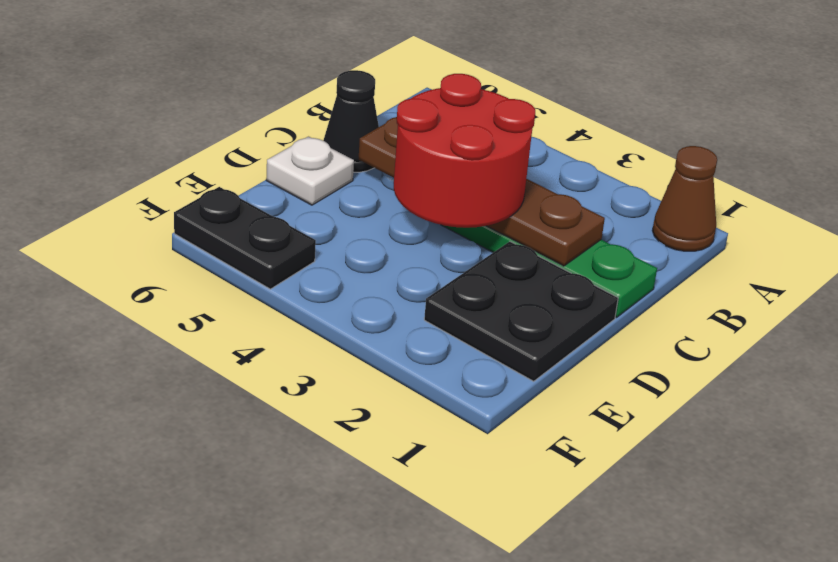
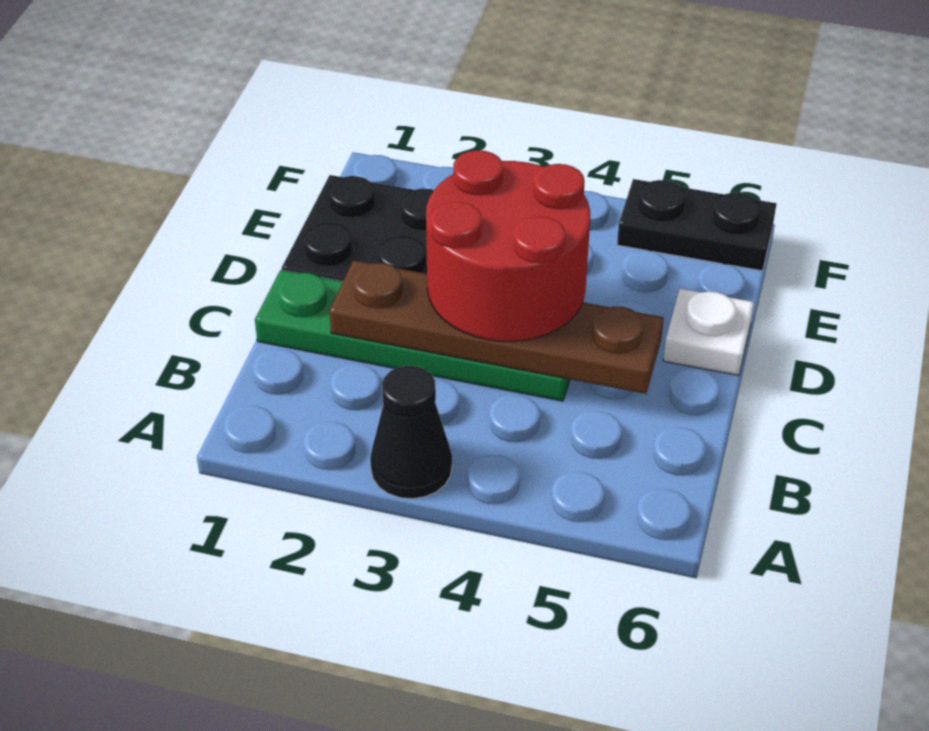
brown cone A1 level 1 -> none
black cone C6 level 1 -> black cone A3 level 1

